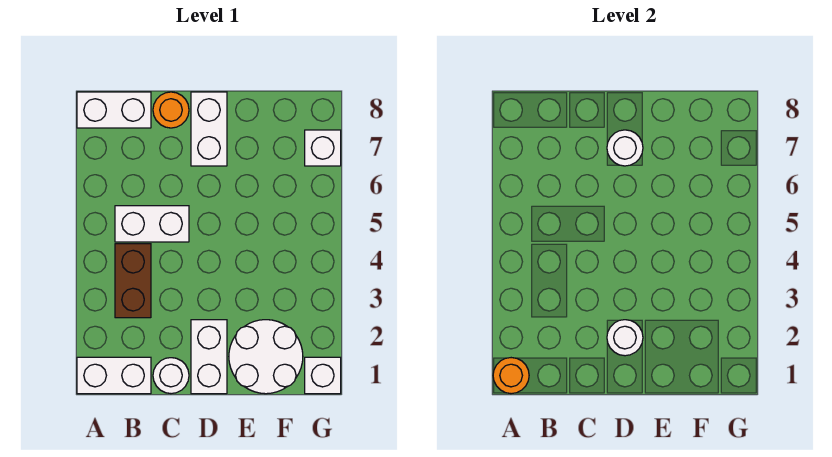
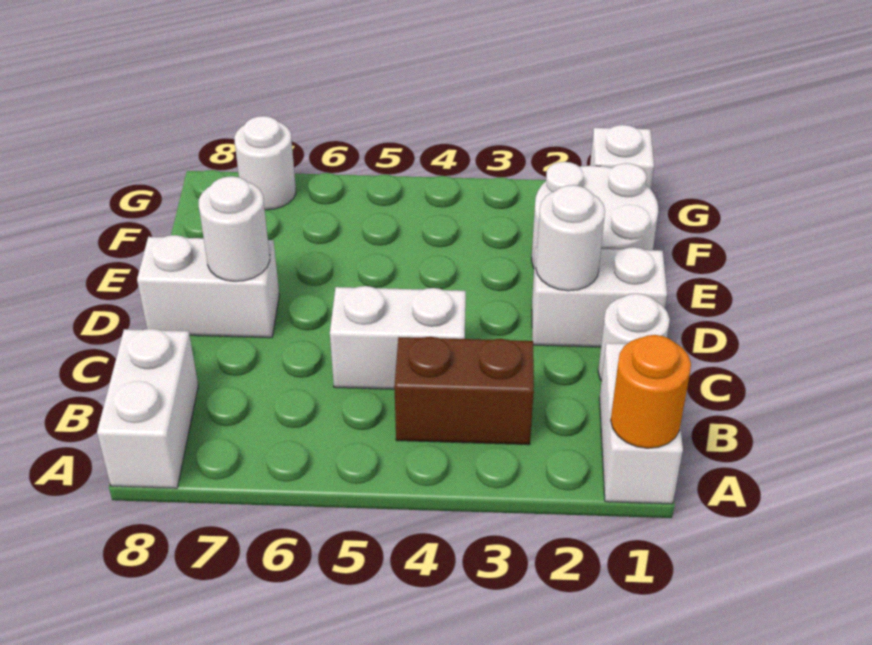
white brick B5:C5 level 1 -> white brick C4:C5 level 1
orange round brick C8 level 1 -> none
white brick G7 level 1 -> white round brick G7 level 1

